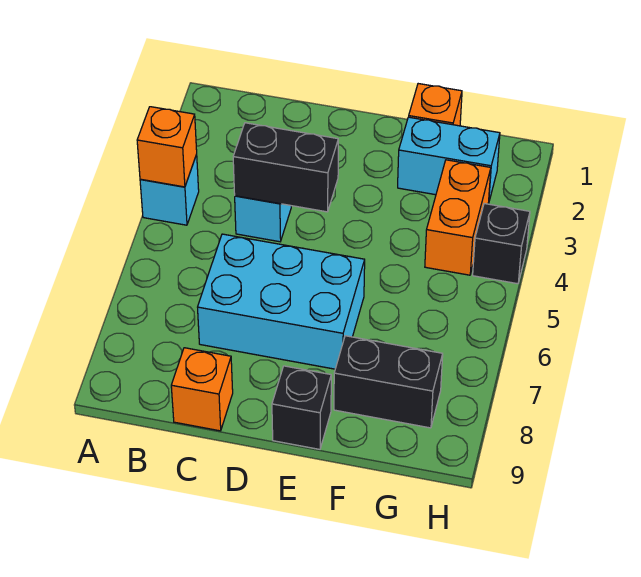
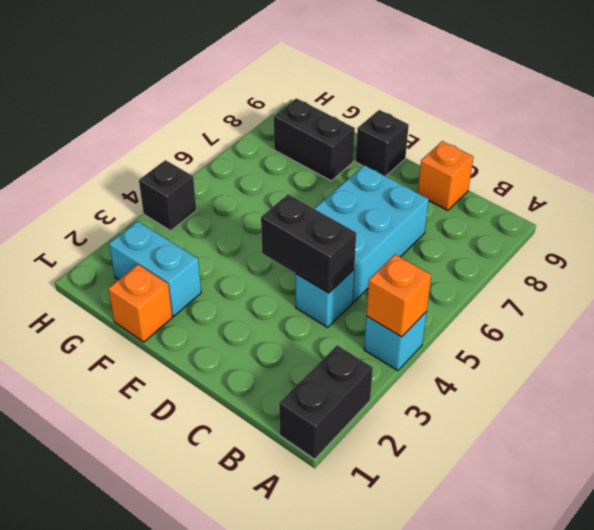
none -> black brick A1:A2 level 1
cyan brick C6:E7 level 1 -> cyan brick C5:D7 level 1
orange brick G3:G4 level 1 -> none

